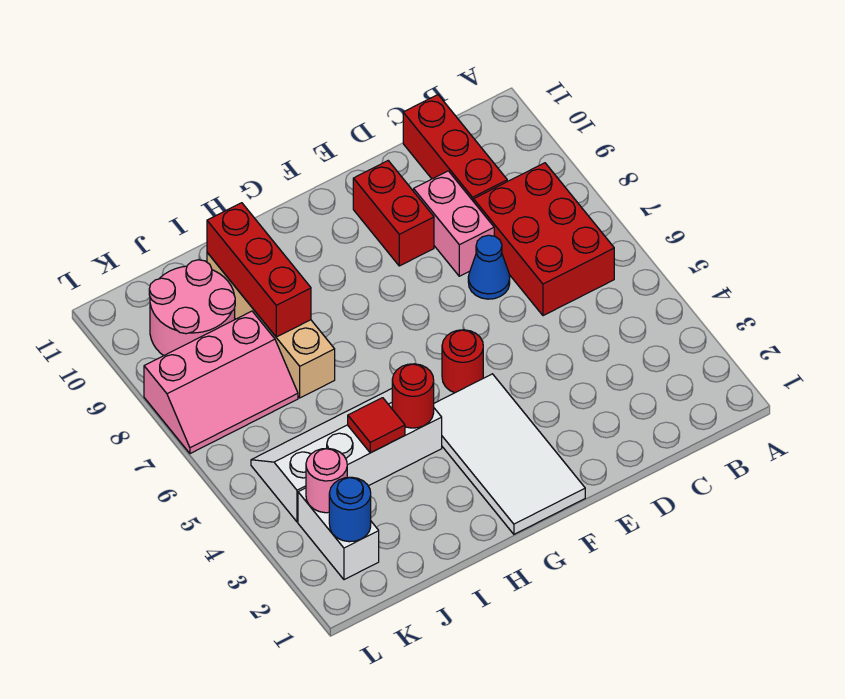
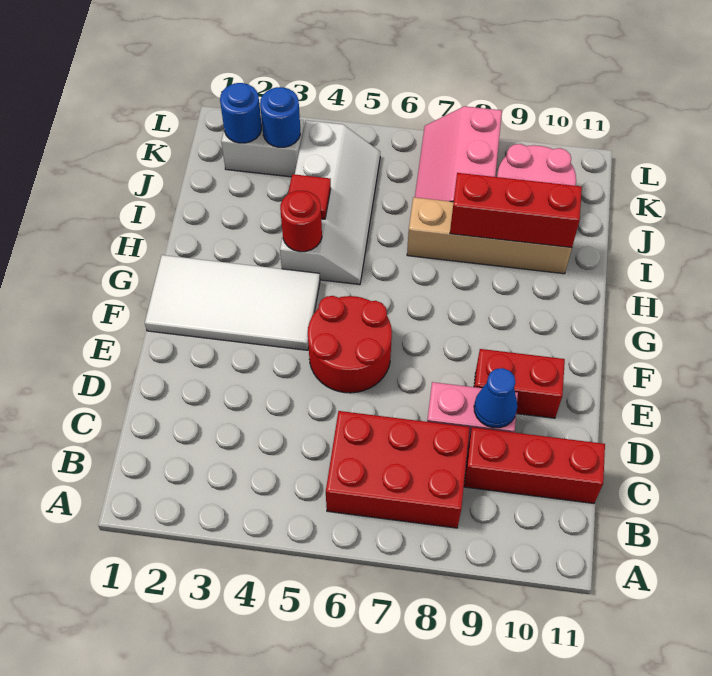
blue cone D7 level 1 -> blue cone D9 level 2
red round brick F5 level 1 -> red round brick E5:F6 level 1
pink round brick K3 level 2 -> blue round brick K3 level 2

